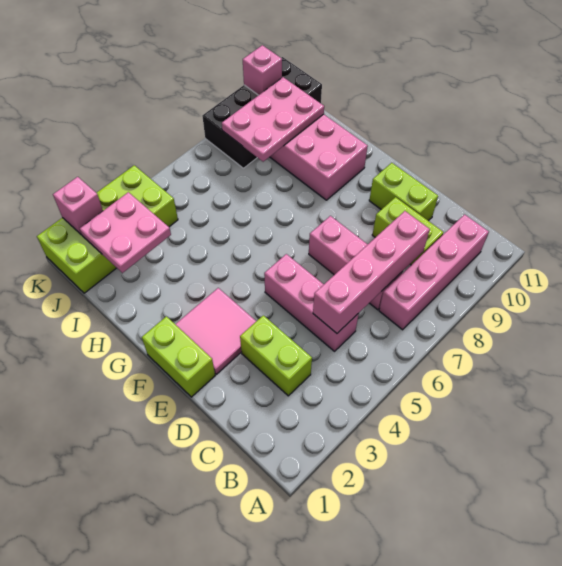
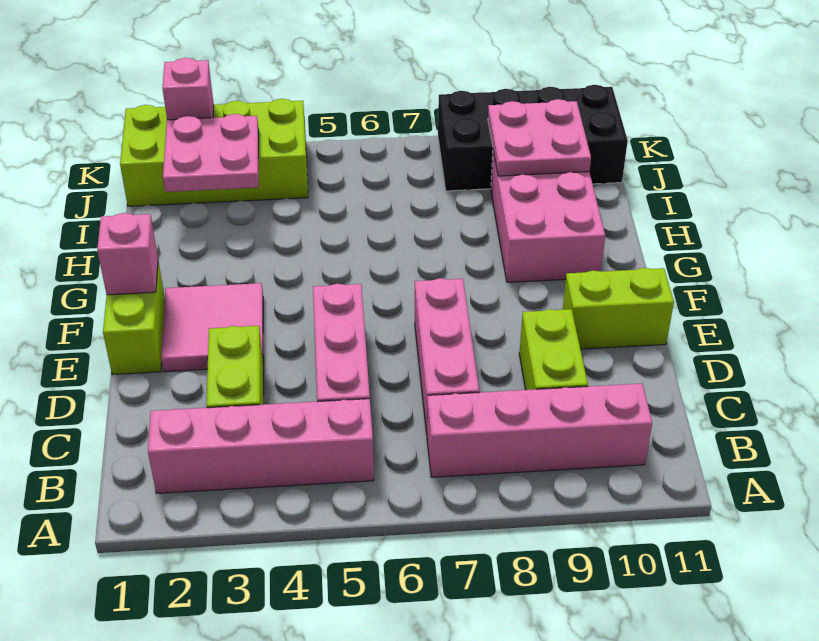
pink brick C5:C8 level 2 -> pink brick B2:B5 level 1
lime brick D10:E10 level 1 -> lime brick E10:E11 level 1
pink plate I8:J10 level 2 -> pink plate I9:J10 level 2
pink brick K10 level 2 -> pink brick F1 level 2

